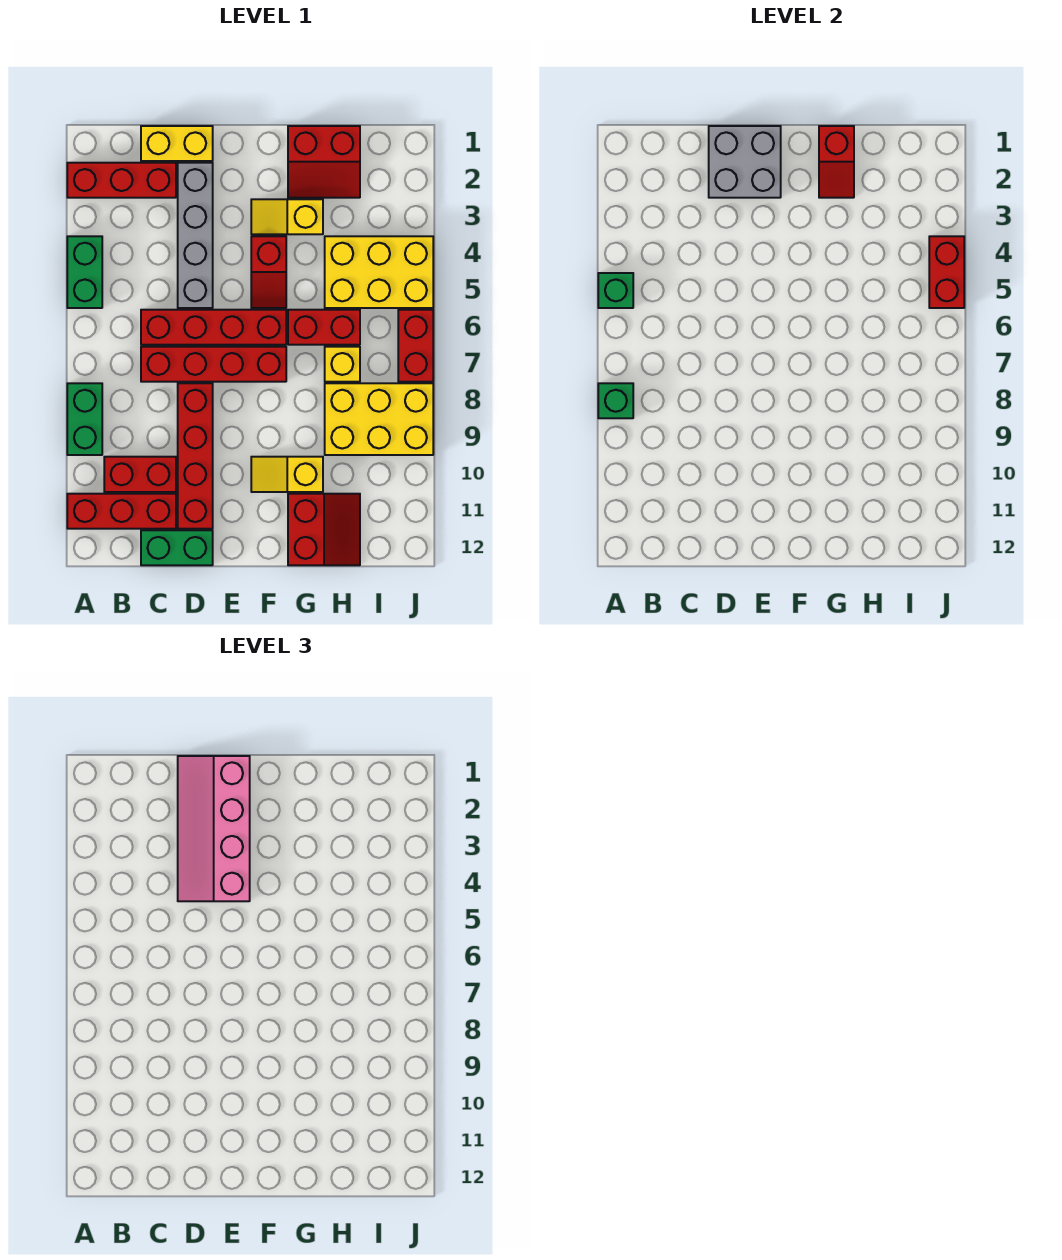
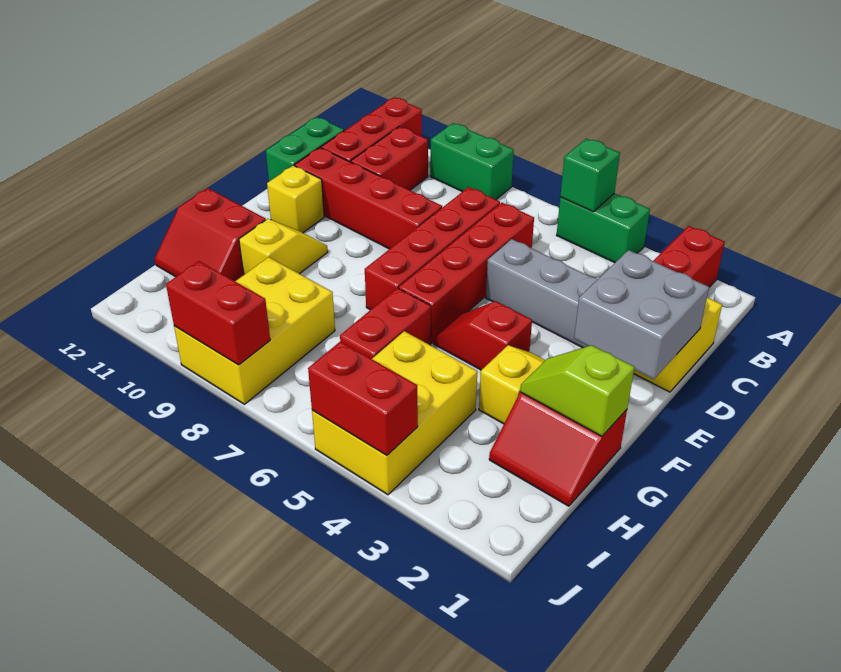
green brick A8 level 2 -> none
pink slope D1:E4 level 3 top E -> none
red slope G1:H2 level 1 top 1 -> red slope G1:H2 level 1 top G
red slope G1:G2 level 2 top 1 -> lime slope G1:G2 level 2 top 1
yellow brick H7 level 1 -> yellow brick E11 level 1
red brick J6:J7 level 1 -> red brick J8:J9 level 2

